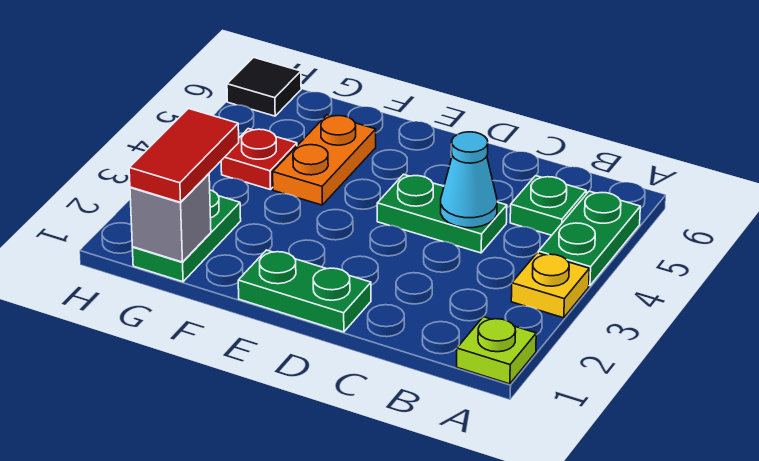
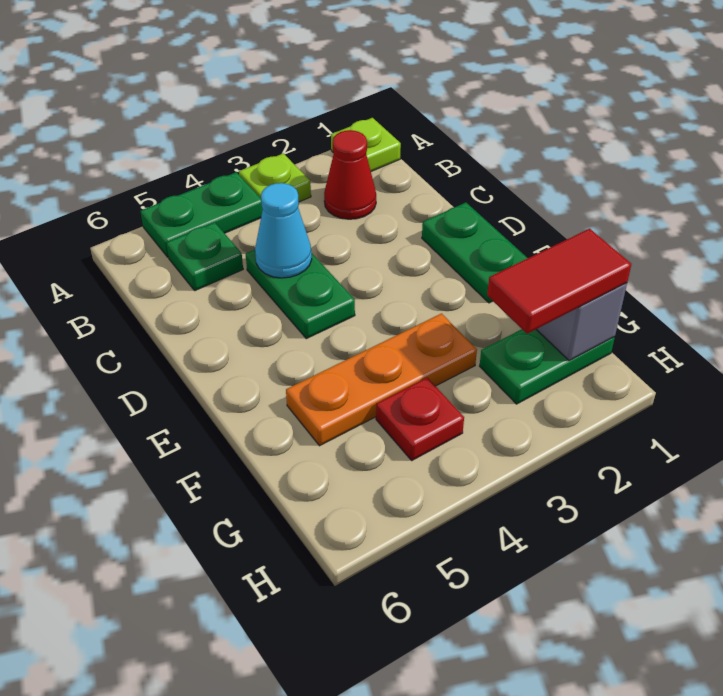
yellow plate A3 level 1 -> lime plate A3 level 1
none -> red cone B2 level 1
orange plate F4:F5 level 1 -> orange plate F3:F5 level 1
black tile H6 level 1 -> none

